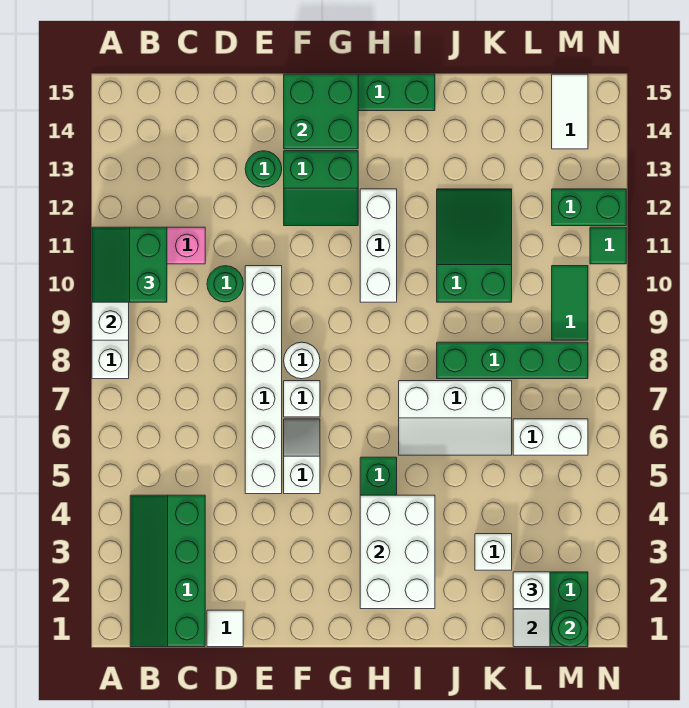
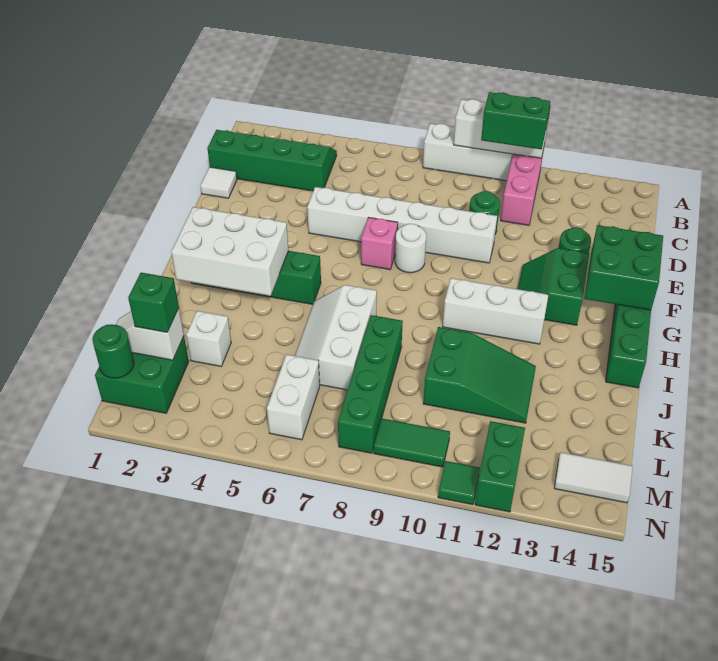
white slope F5:F6 level 1 top 5 -> none
white brick F7 level 1 -> pink brick F7 level 1
white brick L2 level 3 -> green brick L2 level 3

